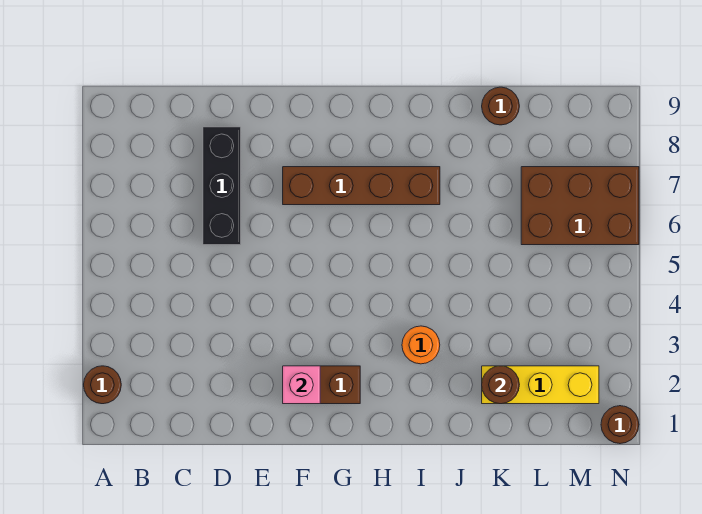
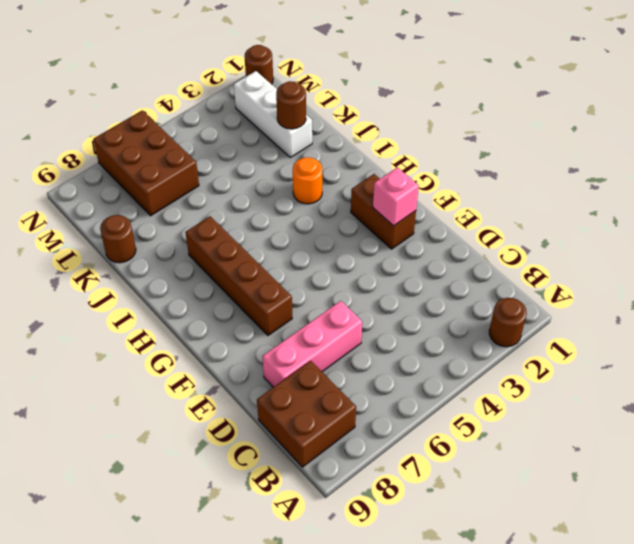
none -> brown brick B8:C9 level 1
black brick D6:D8 level 1 -> pink brick D6:D8 level 1
yellow brick K2:M2 level 1 -> white brick K2:M2 level 1

